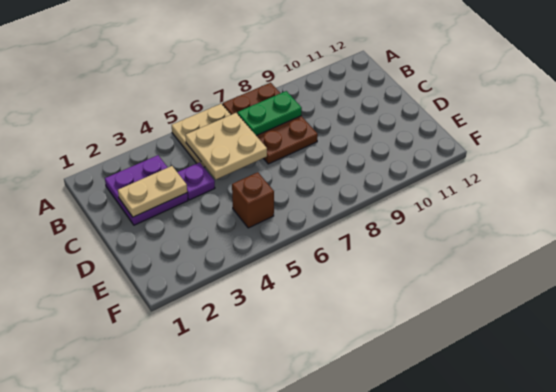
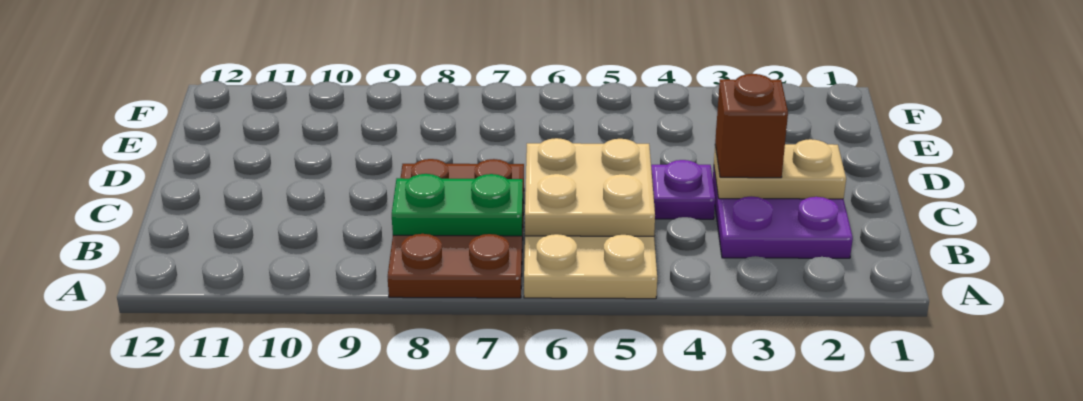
brown brick E5 level 1 -> brown brick C3 level 3

